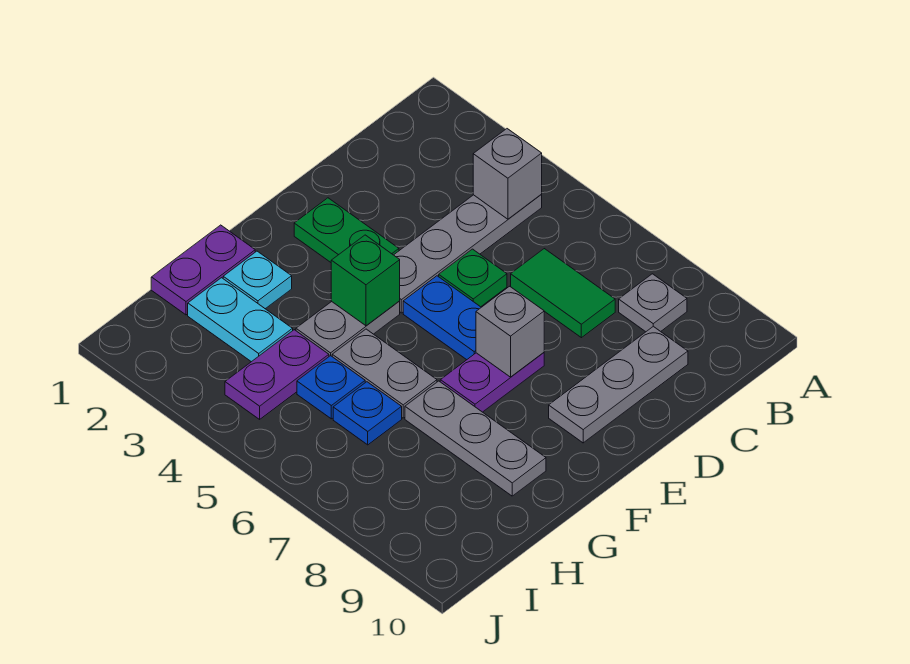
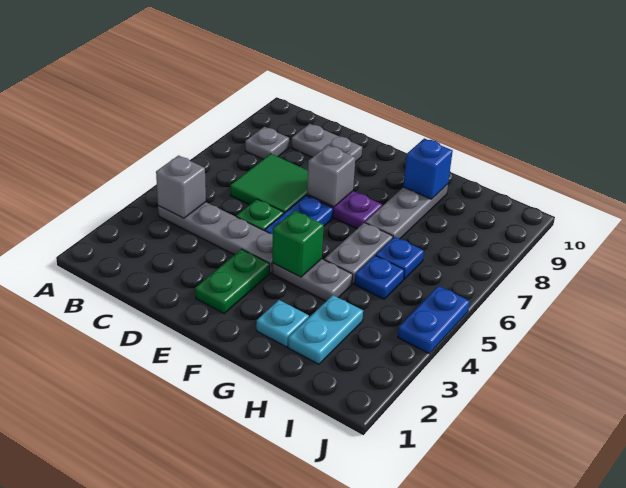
green tile C6:C7 level 1 -> green tile C6:D7 level 1
grey plate C9:E9 level 1 -> grey plate C9:D9 level 1
purple plate G1:H1 level 1 -> none
none -> blue brick G9 level 2
purple plate H4:I4 level 1 -> none
none -> blue plate J4:J5 level 1

